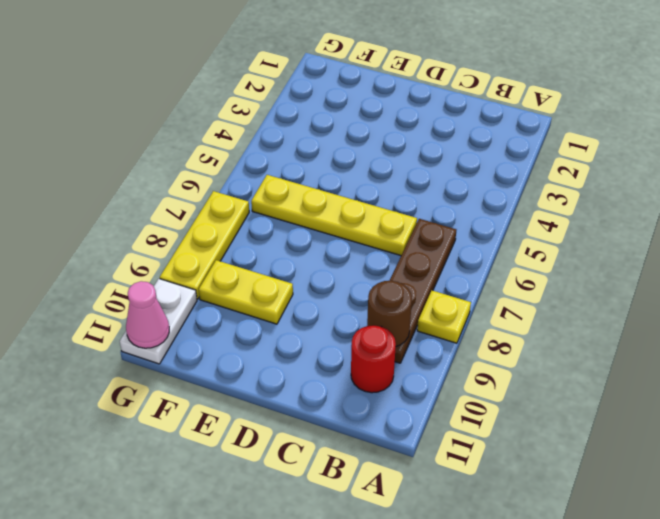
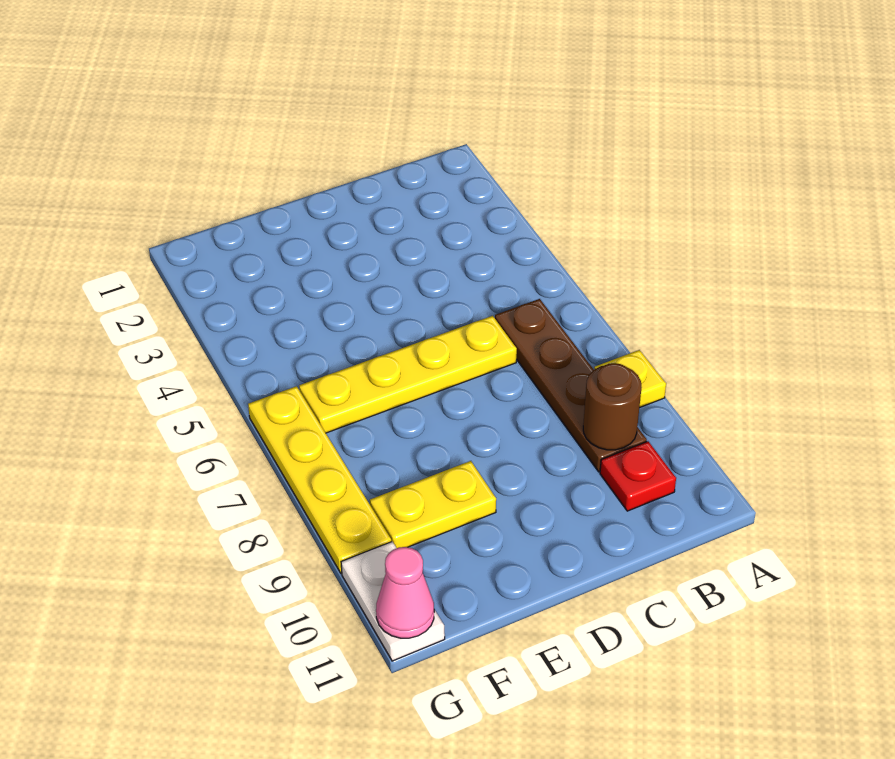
red round brick B10 level 1 -> red plate B10 level 1
yellow plate G7:G9 level 1 -> yellow plate G6:G9 level 1

